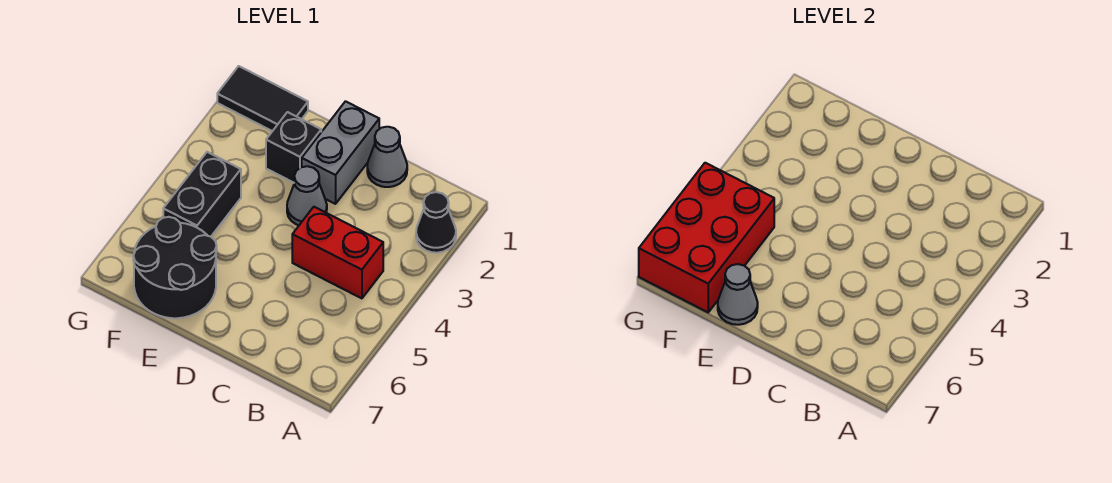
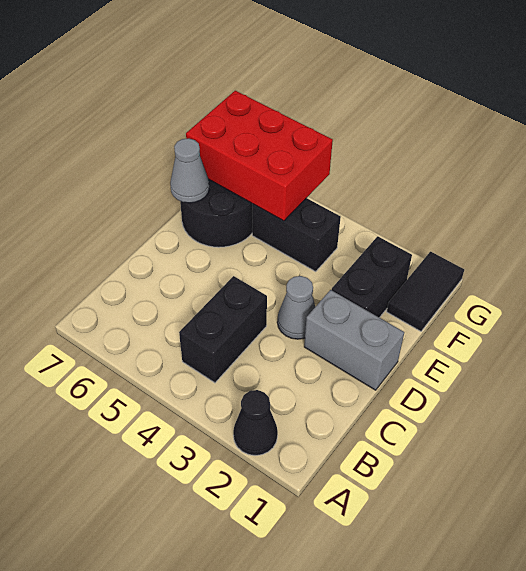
red brick B4:C4 level 1 -> black brick B4:C4 level 1
grey cone C1 level 1 -> none
black brick E2 level 1 -> black brick E2:F2 level 1

